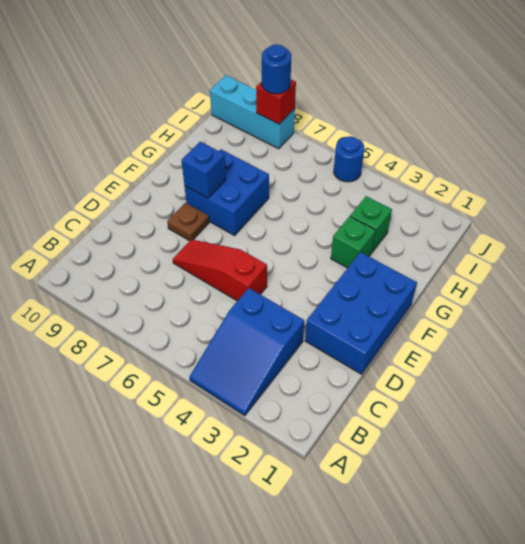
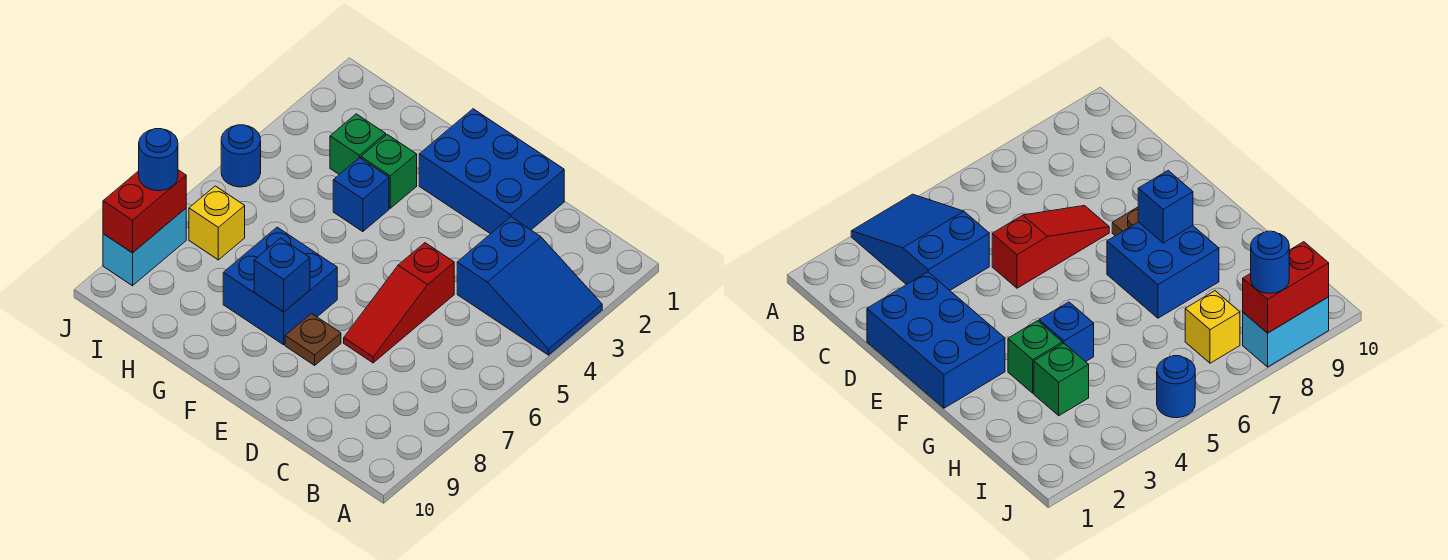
none -> blue brick G4 level 1
none -> yellow brick I7 level 1
cyan brick J8:J10 level 1 -> cyan brick J8:J9 level 1
red brick J8 level 2 -> red brick J8:J9 level 2

